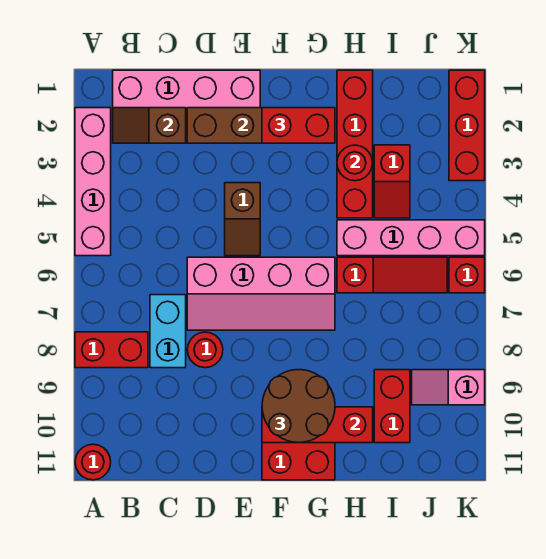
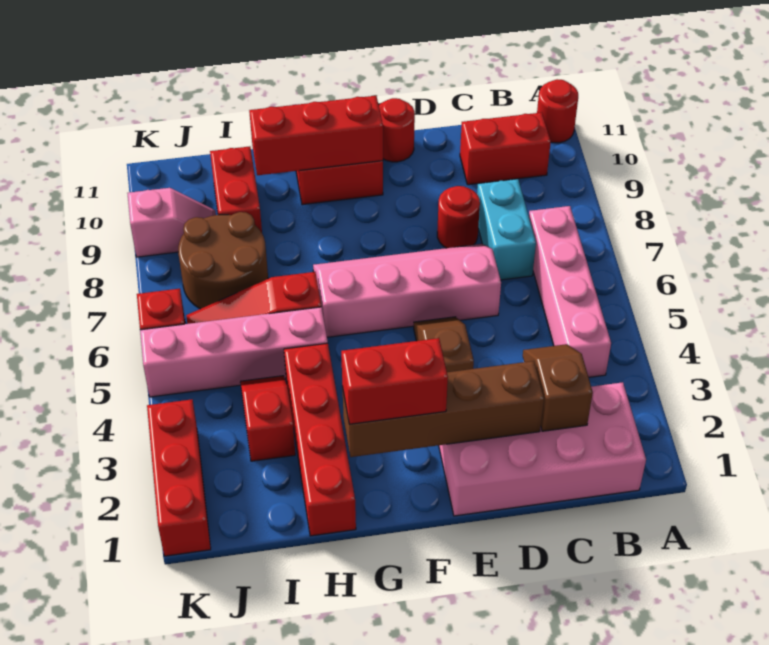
pink brick A2:A5 level 1 -> pink brick B4:B7 level 1
red brick A8:B8 level 1 -> red brick B10:C10 level 1
brown slope B2:C2 level 2 top C -> brown slope C2:C3 level 2 top 2
brown round brick F9:G10 level 3 -> brown round brick I7:J8 level 1
red round brick H3 level 2 -> red round brick E11 level 1

